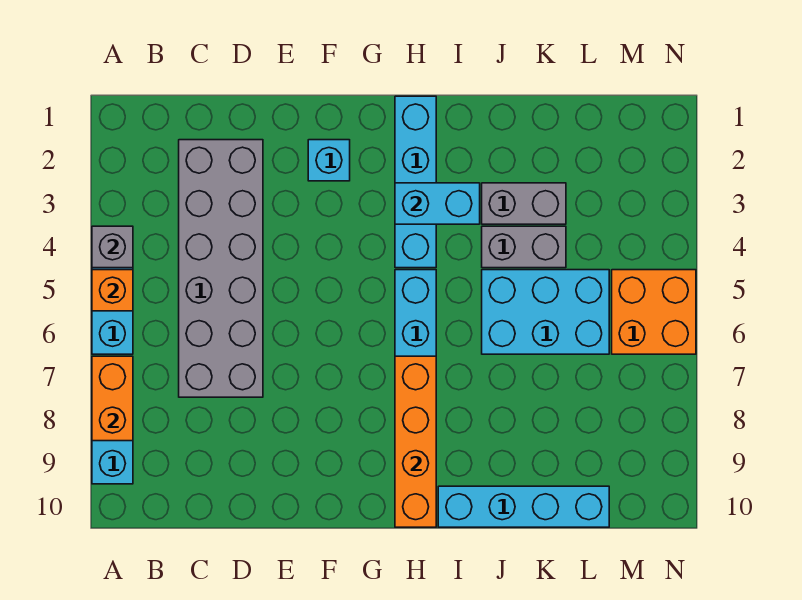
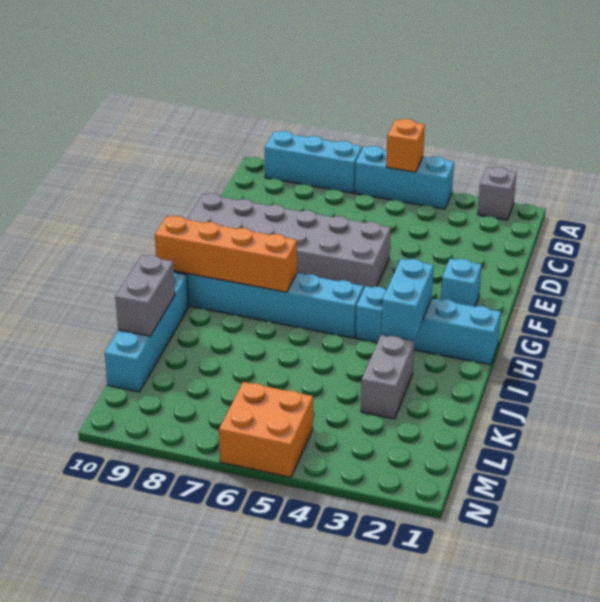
grey brick A4 level 2 -> grey brick A2 level 1
orange brick A7:A8 level 2 -> none
grey brick C2:D7 level 1 -> grey brick E5:F10 level 1
grey brick J4:K4 level 1 -> grey brick J10:K10 level 2
cyan brick J5:L6 level 1 -> none

